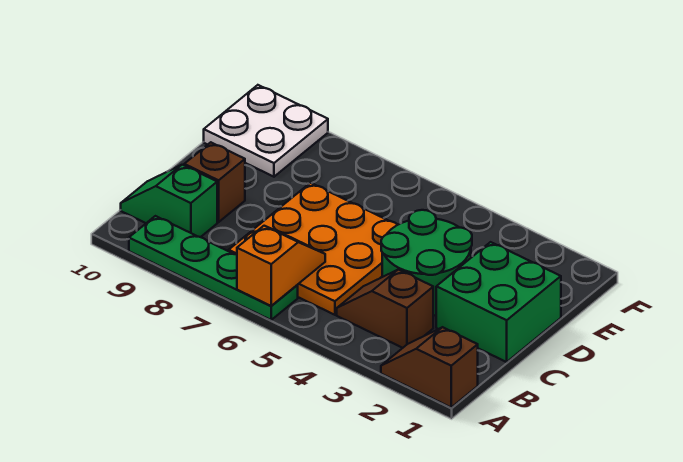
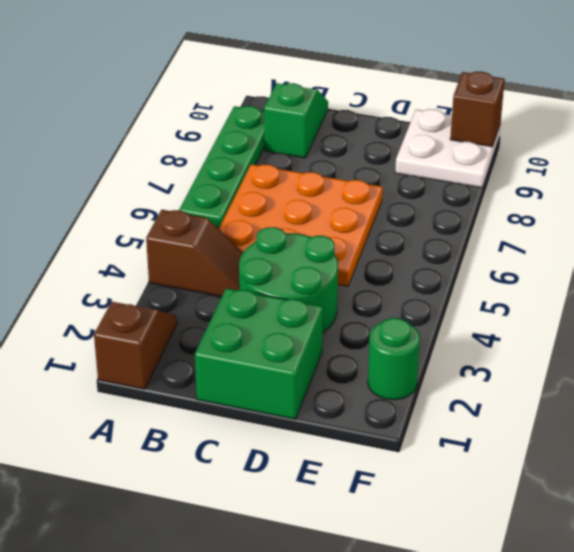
orange slope A6:B6 level 2 top A -> none
brown slope B3:B4 level 1 top 3 -> brown slope A4:B4 level 1 top A
brown brick C9 level 1 -> brown brick F10 level 2
none -> green round brick F2 level 1

